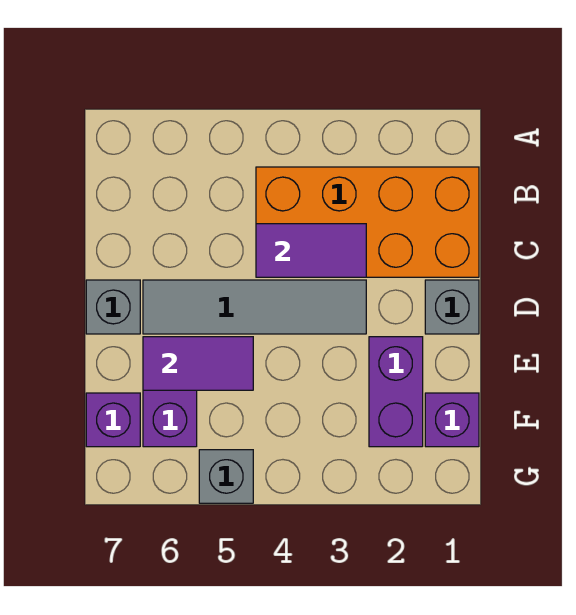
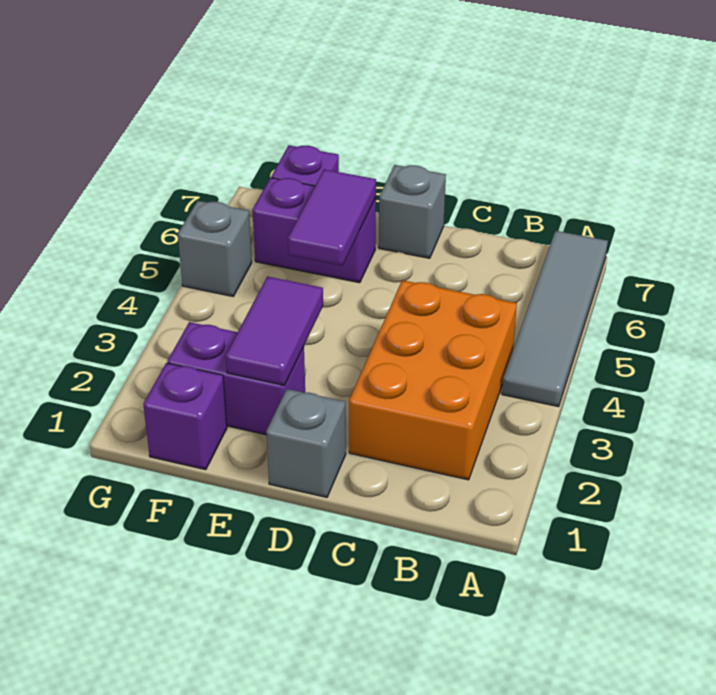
orange brick B1:C4 level 1 -> orange brick B2:C4 level 1
purple tile C3:C4 level 2 -> purple tile E2:E3 level 2
grey tile D3:D6 level 1 -> grey tile A4:A7 level 1

